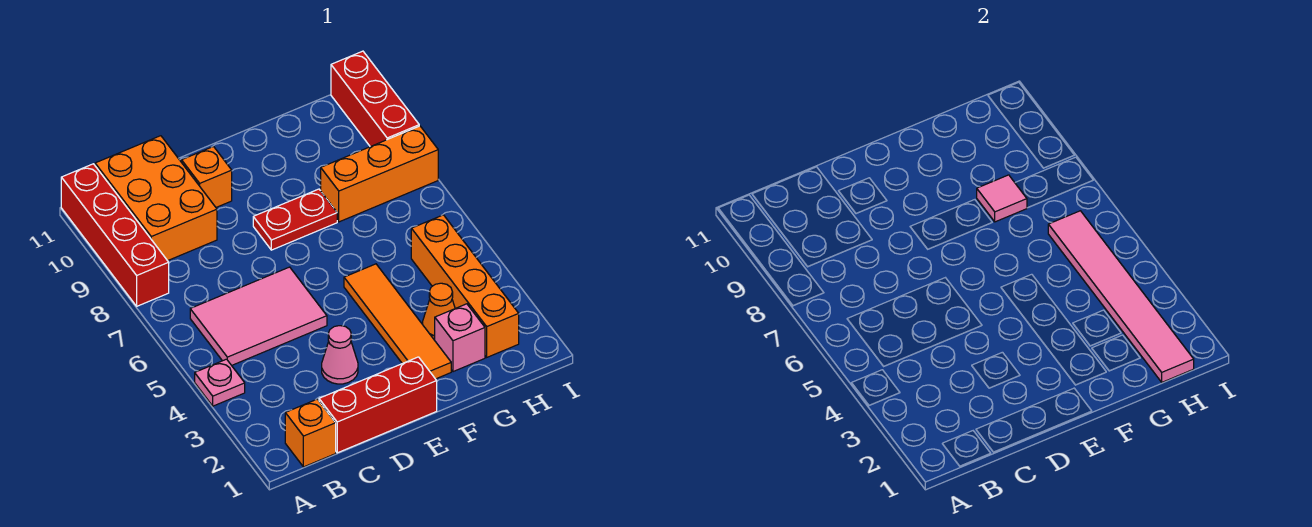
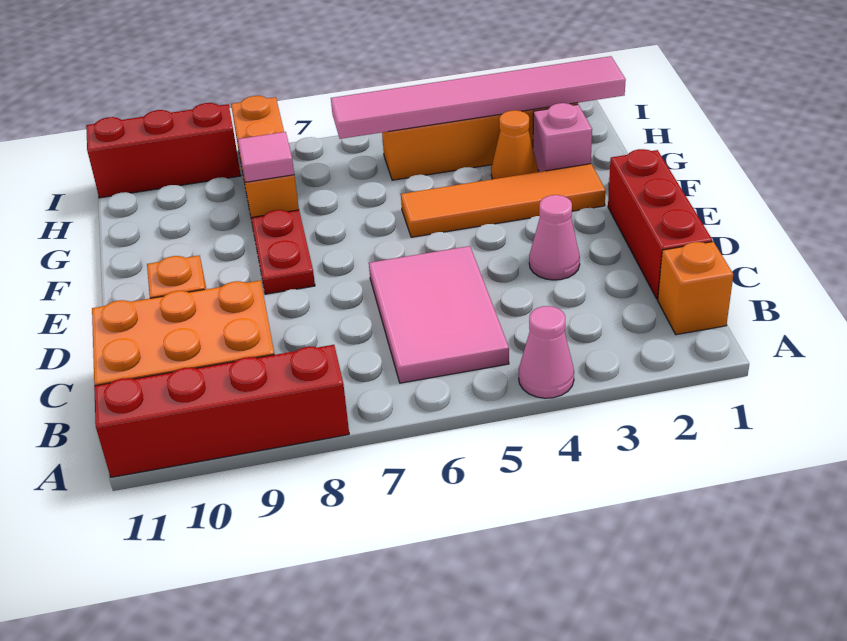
pink plate A4 level 1 -> pink cone A4 level 1

